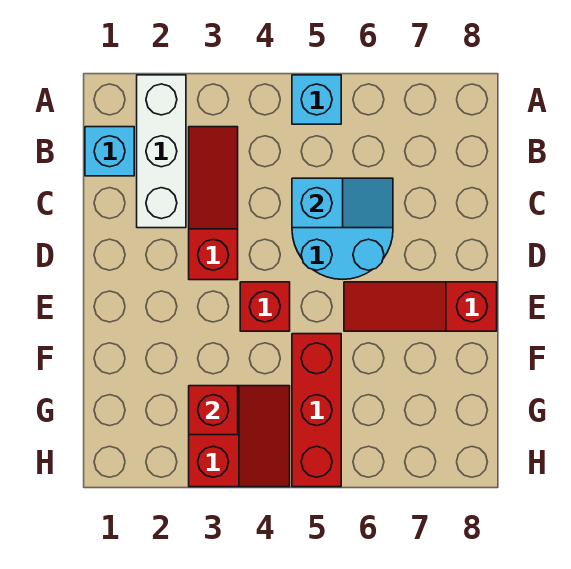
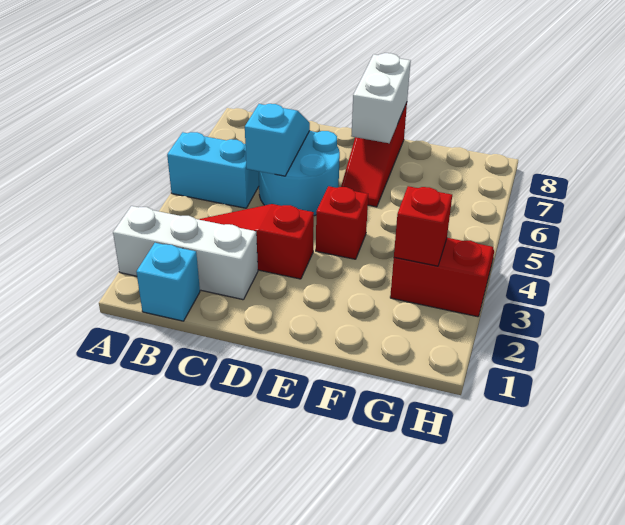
cyan brick A5 level 1 -> cyan brick A5:B5 level 1
none -> white brick E7:E8 level 2
red brick F5:H5 level 1 -> none

